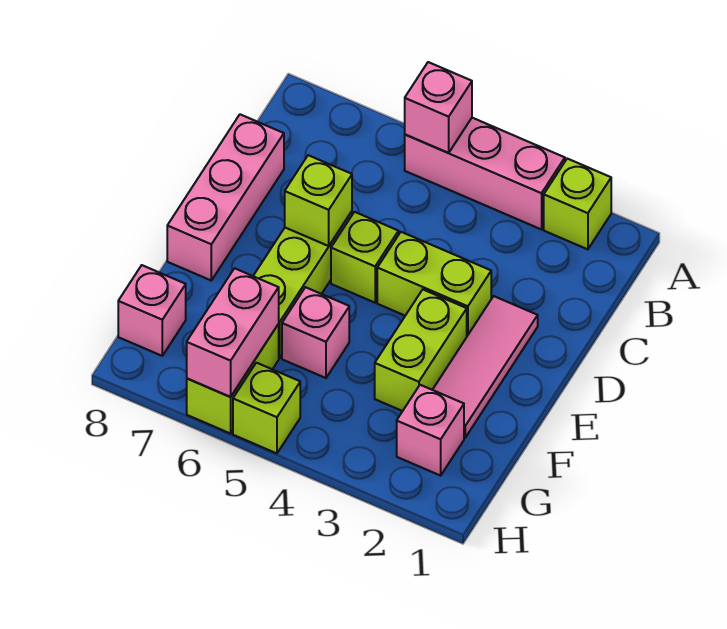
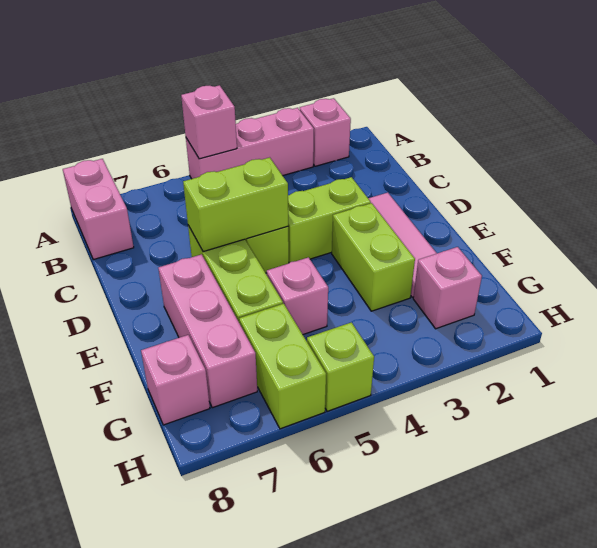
lime brick A2 level 1 -> pink brick A2 level 1
pink brick C8:E8 level 1 -> pink brick E7:G7 level 1
lime brick D6 level 2 -> lime brick D5:D6 level 2
pink brick G6:H6 level 2 -> pink brick A8:B8 level 1

